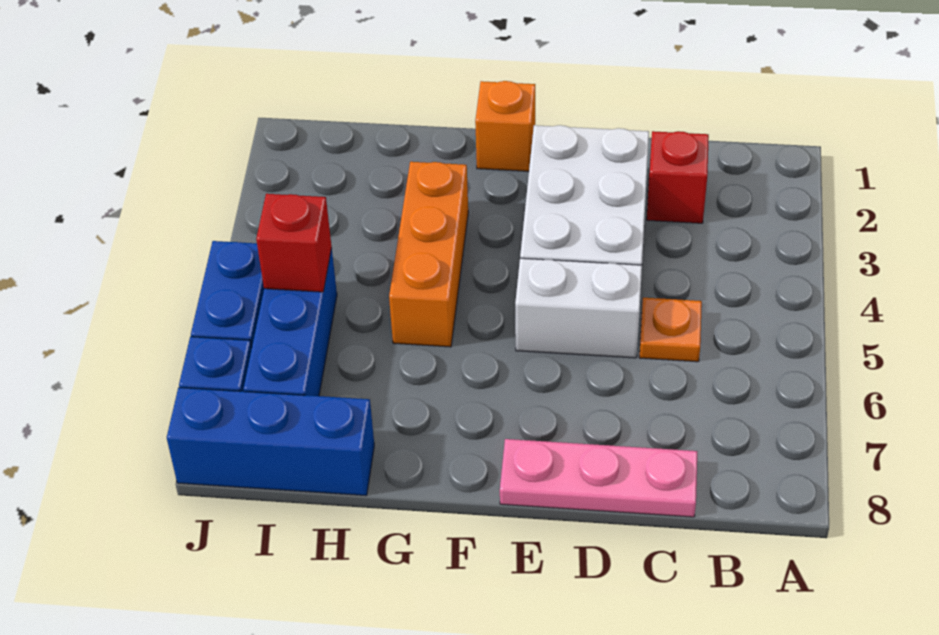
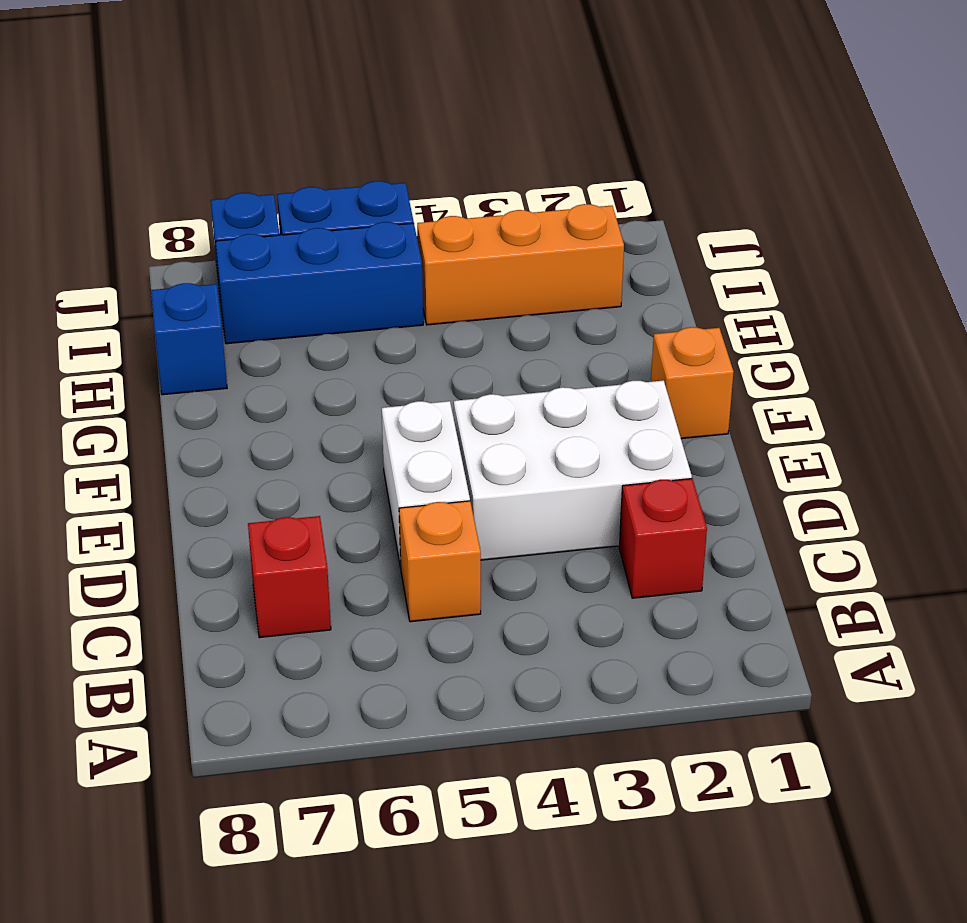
orange plate C5 level 1 -> orange brick C5 level 1
pink plate C8:E8 level 1 -> none
orange brick G3:G5 level 1 -> orange brick I2:I4 level 1
blue brick H8:J8 level 1 -> blue brick H8 level 1
red brick I5 level 2 -> red brick C7 level 1

